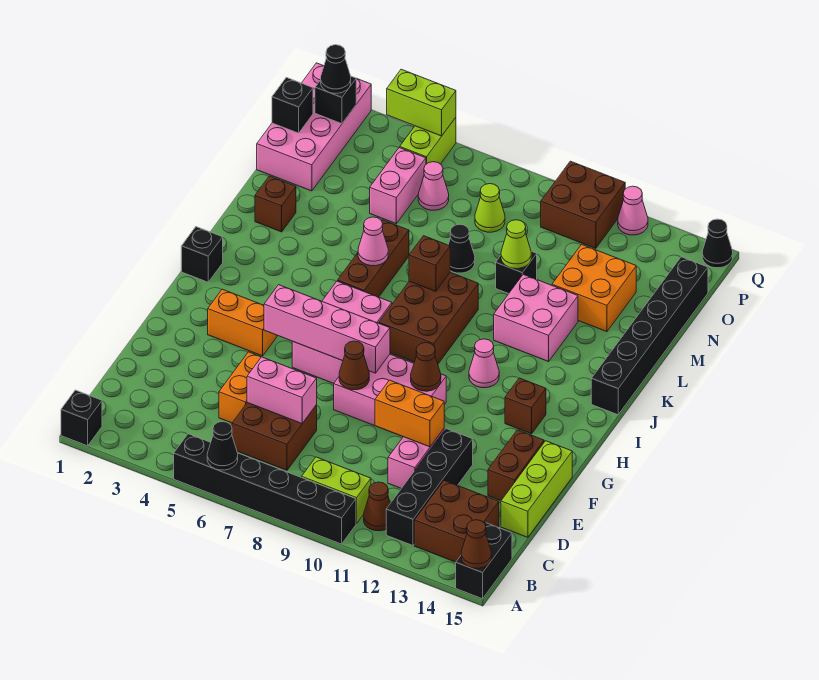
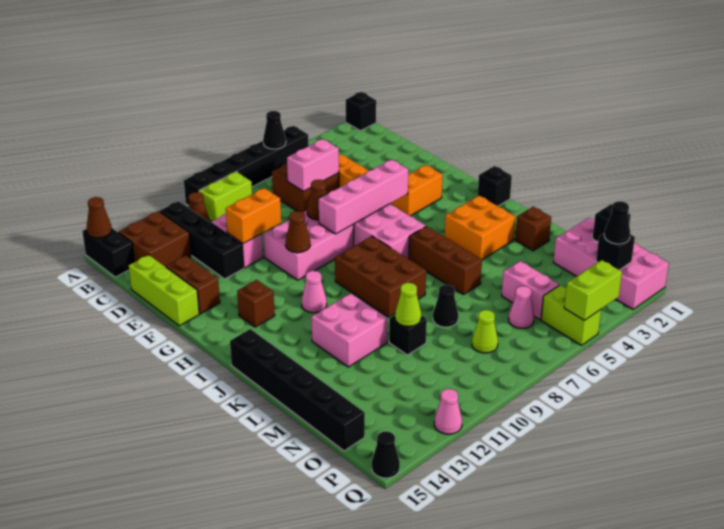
pink cone K6 level 2 -> none
brown brick K8 level 2 -> none
orange brick M12:N13 level 1 -> orange brick J3:K4 level 1
brown brick P10:Q11 level 1 -> none

